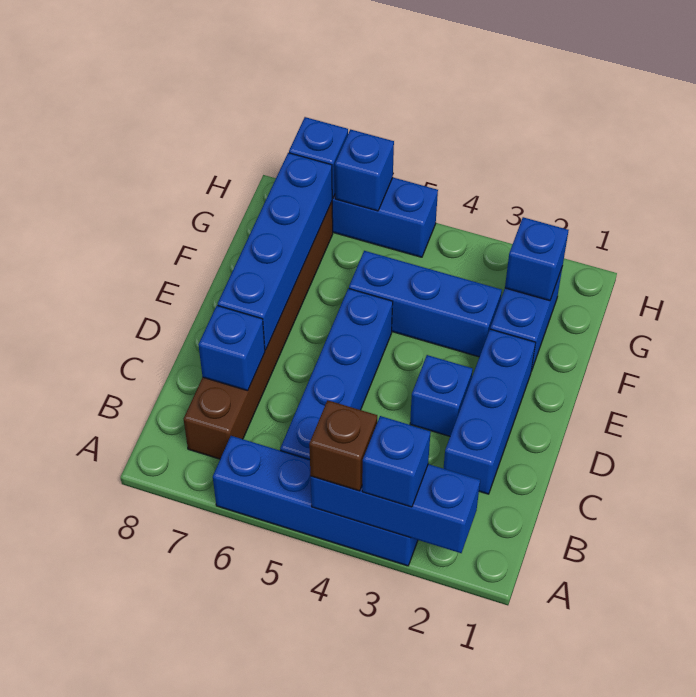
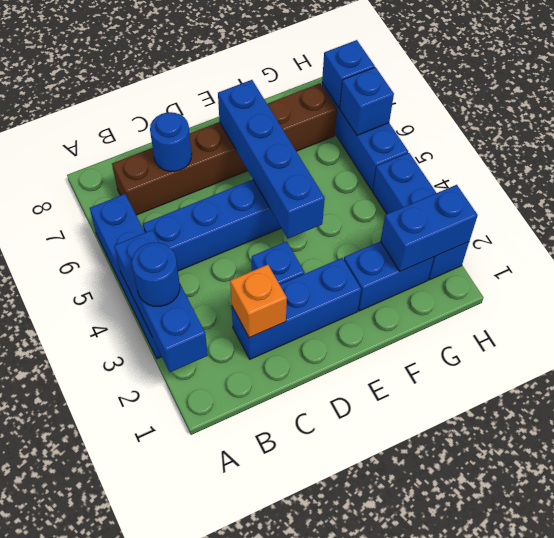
blue brick A3 level 3 -> blue round brick A3 level 3
brown brick A4 level 3 -> none
none -> orange brick C2 level 2
blue brick C7 level 2 -> blue round brick C7 level 2
blue brick D7:G7 level 2 -> blue brick E4:E7 level 2
blue brick F3:F5 level 1 -> blue brick H2:H4 level 1
blue brick G2 level 2 -> blue brick G2:H2 level 2

